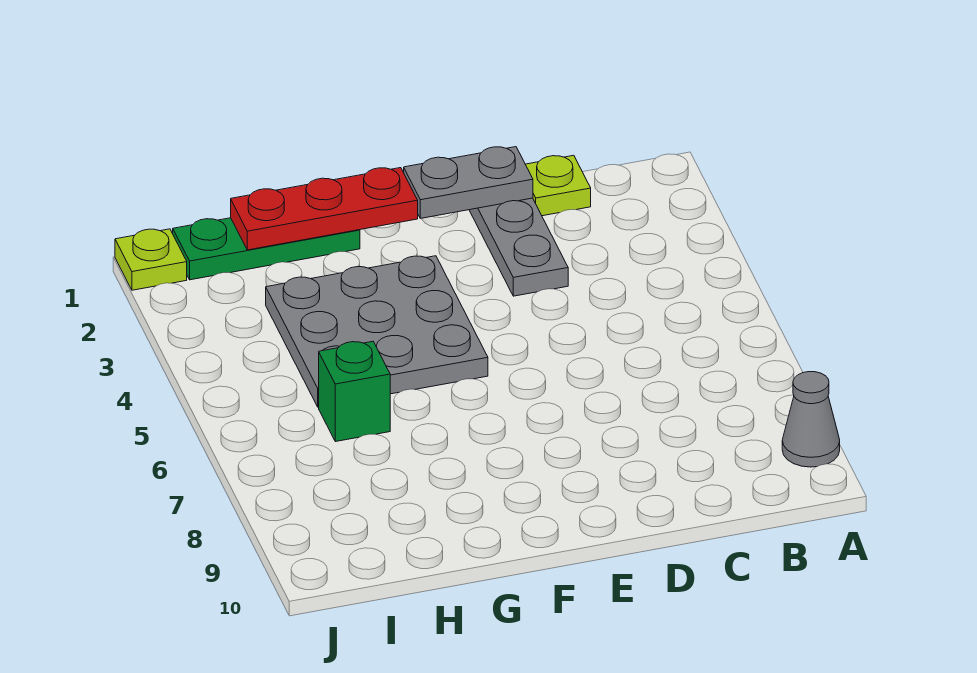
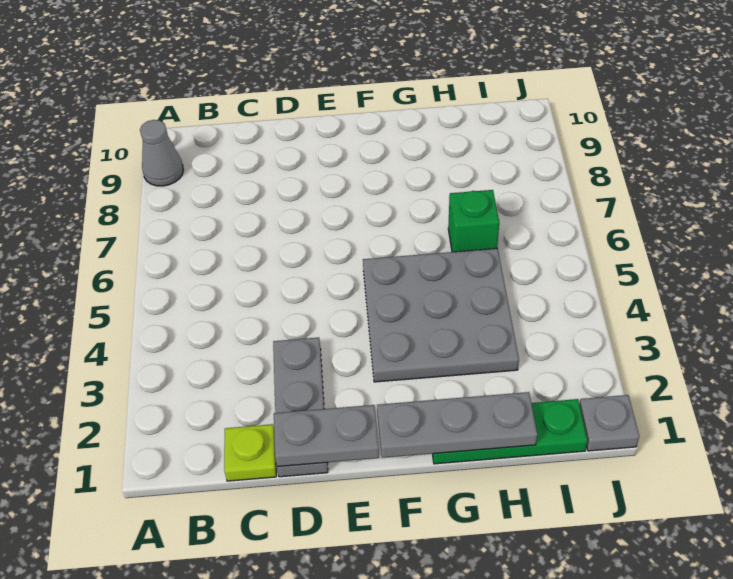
red plate F1:H1 level 2 -> grey plate F1:H1 level 2
lime plate J1 level 1 -> grey plate J1 level 1

